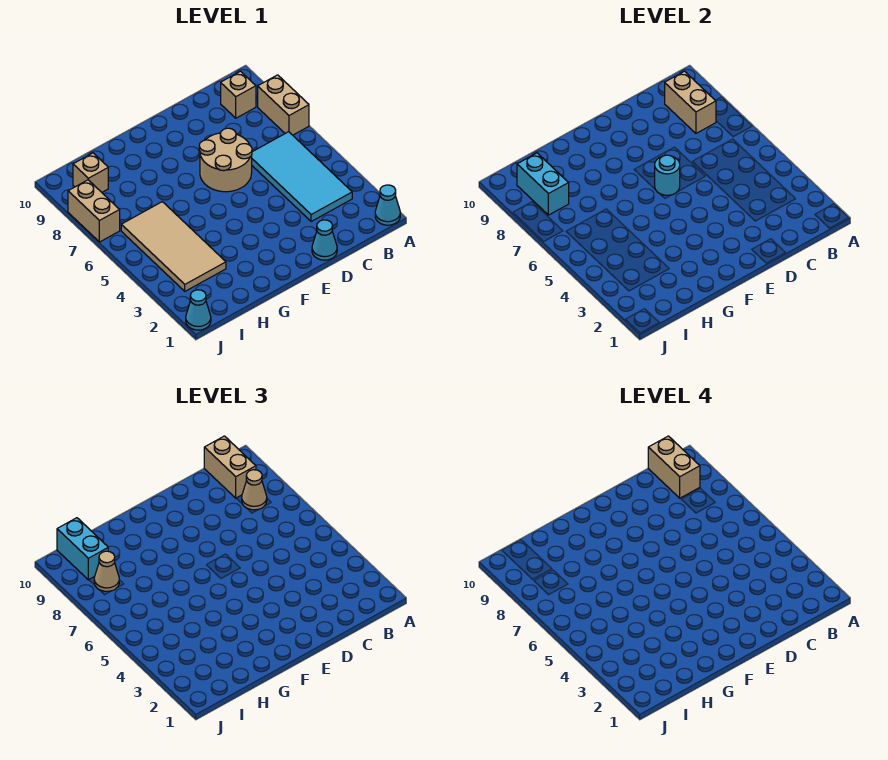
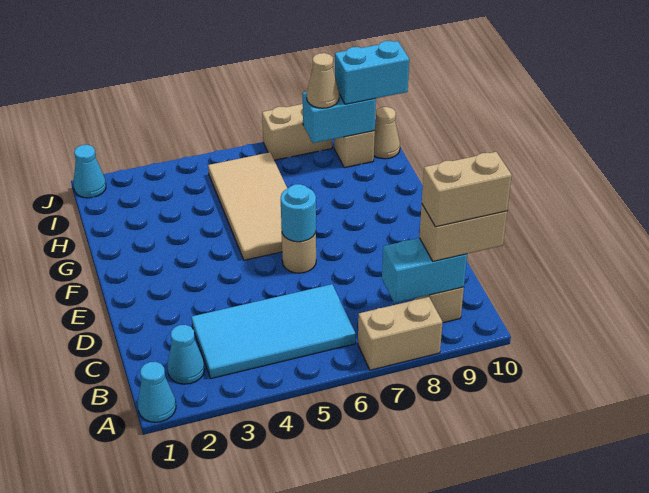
tan brick B8:B9 level 2 -> cyan brick B8:B9 level 2
tan cone B8 level 3 -> tan cone I10 level 1
cyan cone D1 level 1 -> cyan cone B2 level 1
tan round brick D6:E7 level 1 -> tan round brick E6 level 1
tan tile H3:I6 level 1 -> tan tile F5:I6 level 1

